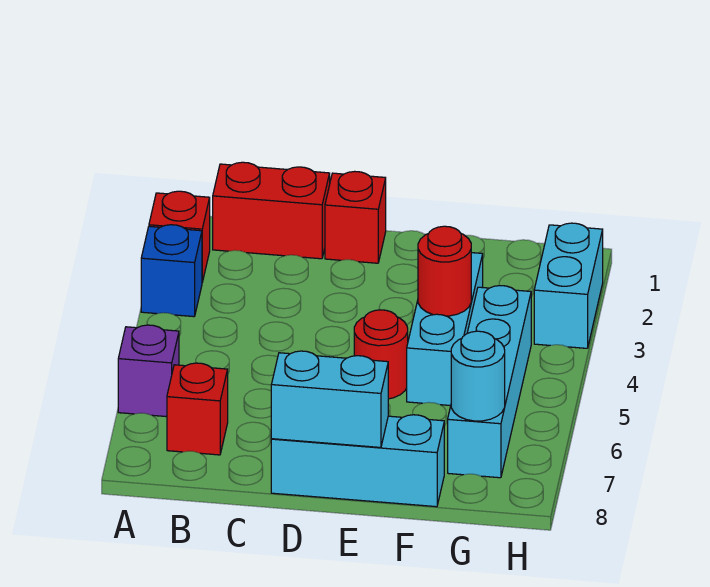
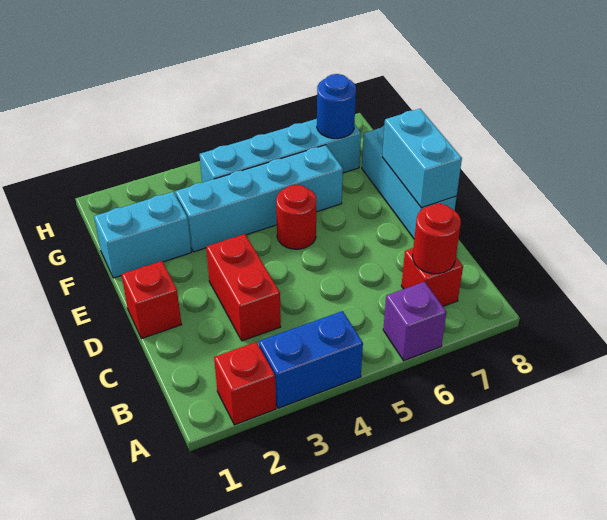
blue brick A3 level 1 -> blue brick A3:A4 level 1
red brick B1:C1 level 1 -> red brick C3:D3 level 1
cyan brick F3:F5 level 1 -> cyan brick F3:F6 level 1
red round brick F4 level 2 -> red round brick B7 level 2
cyan round brick G7 level 2 -> blue round brick G7 level 2
cyan brick H2:H3 level 1 -> cyan brick F1:F2 level 1

